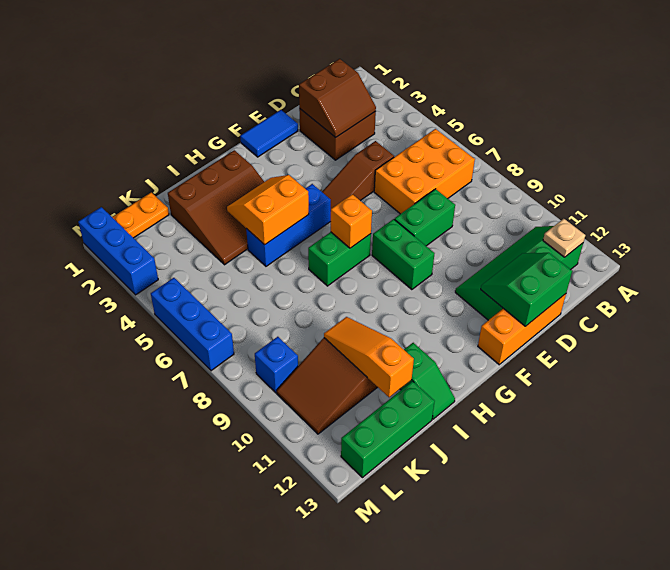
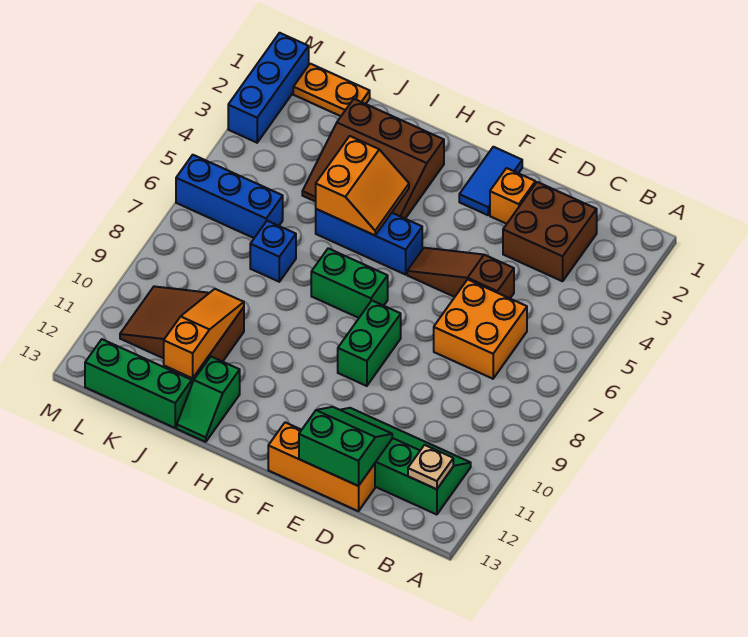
orange brick B6:D7 level 1 -> orange brick C6:D7 level 1
brown slope C2:D3 level 2 top 2 -> none
green brick D8:E8 level 1 -> none
blue tile E1:F1 level 1 -> blue tile F1:F2 level 1
orange brick G7 level 2 -> orange brick E2 level 1
orange slope H4:I5 level 2 top 5 -> orange slope H4:I5 level 2 top I
blue brick L9 level 1 -> blue brick J7 level 1
blue brick M5:M7 level 1 -> blue brick K6:M6 level 1

